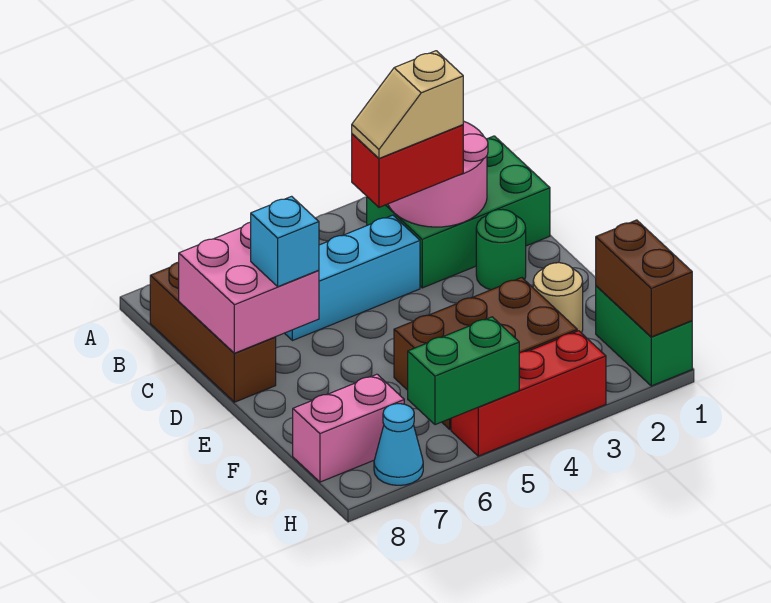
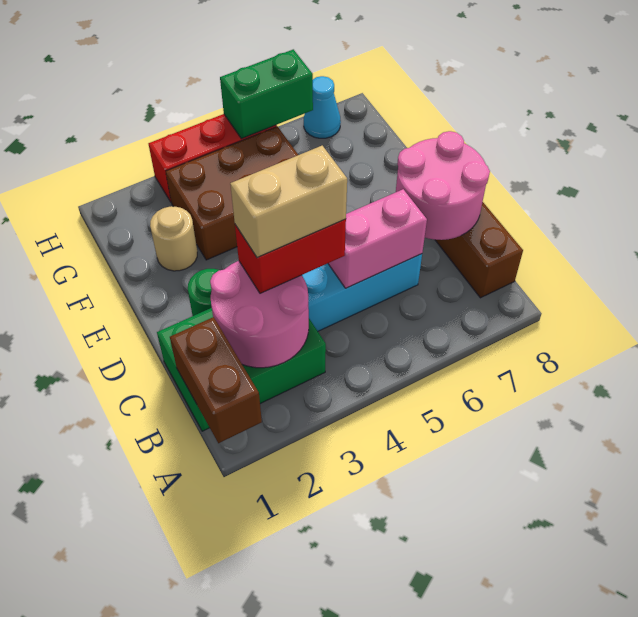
tan slope C3:C4 level 4 top 3 -> tan brick C3:C4 level 4
pink brick C7:D8 level 2 -> pink round brick C7:D8 level 2
cyan brick D7 level 3 -> none
green brick G1:H1 level 1 -> none
brown brick G1:H1 level 2 -> brown brick A1:B1 level 2
pink brick G7:G8 level 1 -> pink brick C5:C6 level 2

